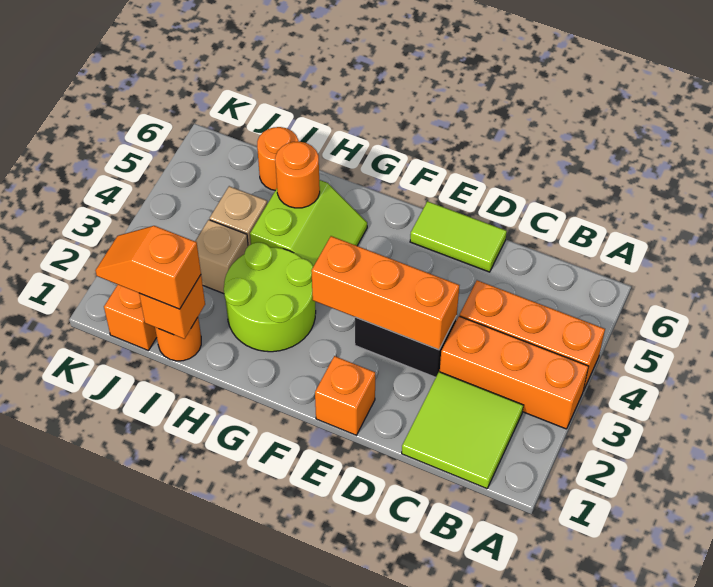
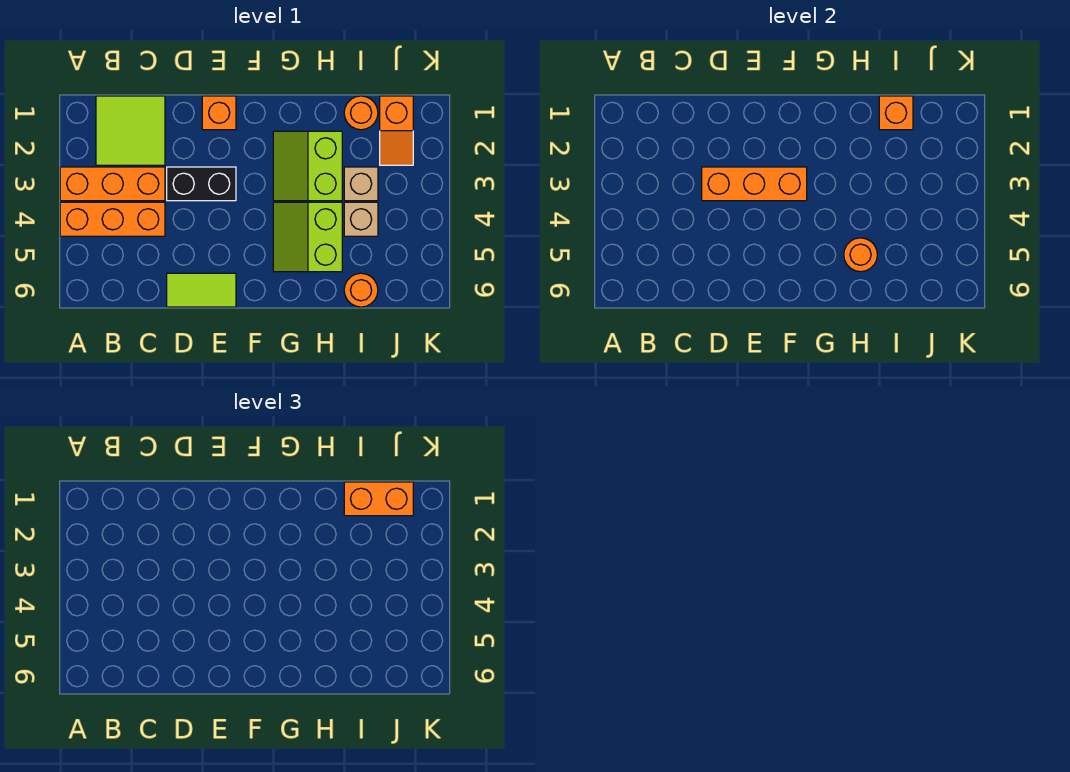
lime round brick G2:H3 level 1 -> lime slope G2:H3 level 1 top H
orange slope I1:J1 level 3 top I -> orange brick I1:J1 level 3

